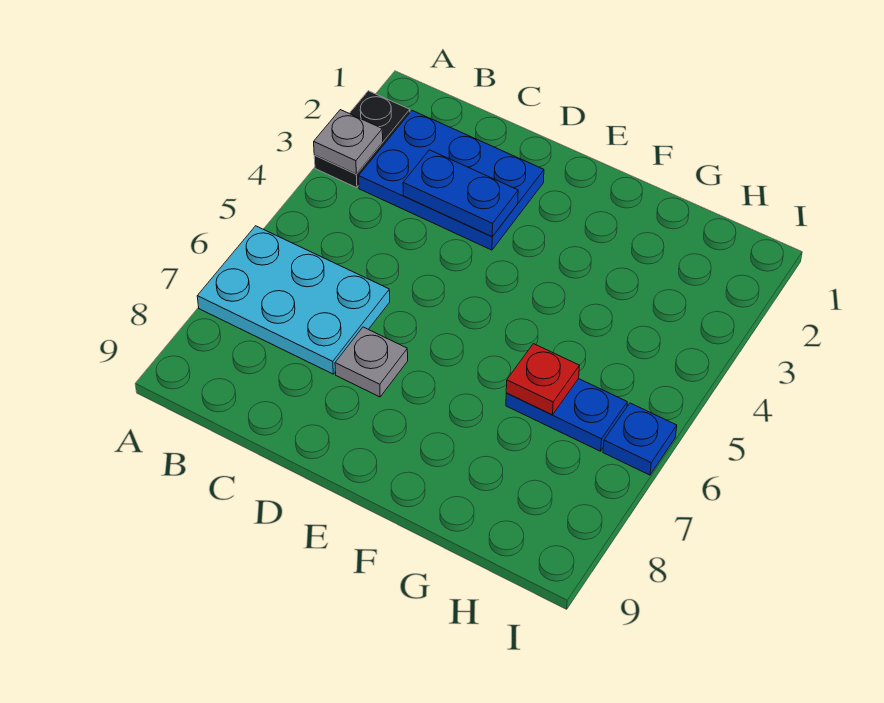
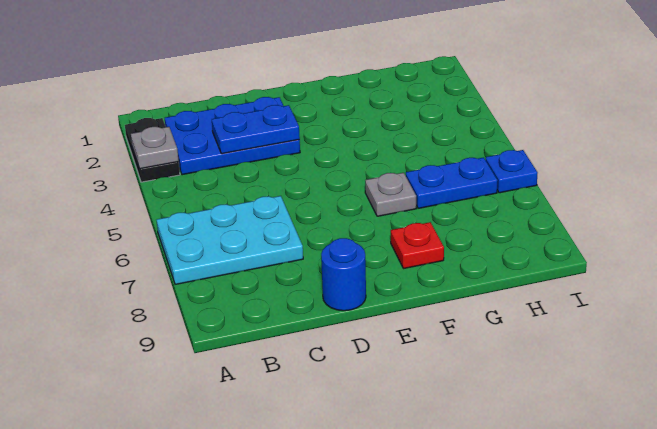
grey plate D7 level 1 -> grey plate F6 level 1
none -> blue round brick D9 level 1
red plate G6 level 2 -> red plate F8 level 1

